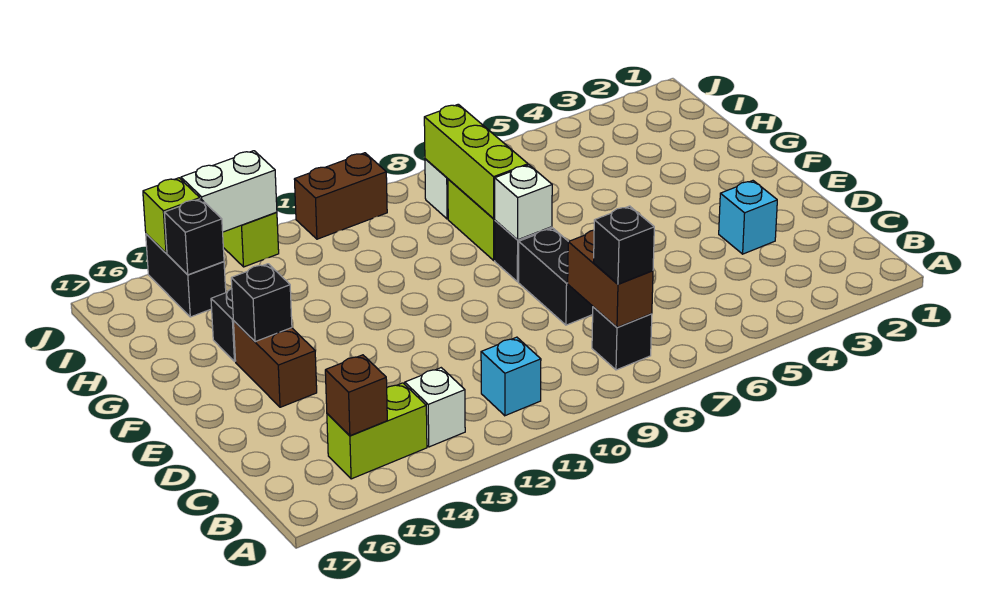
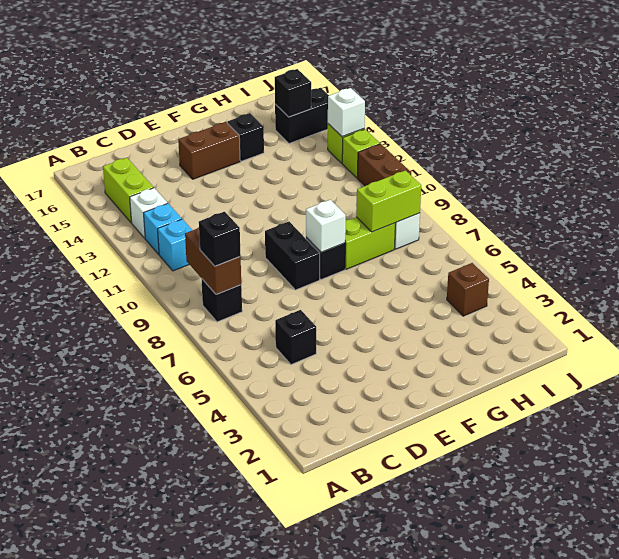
brown brick B8:C8 level 2 -> brown brick B8:B9 level 2
brown brick B15 level 2 -> brown brick I4 level 1
cyan brick D3 level 1 -> cyan brick B12 level 1
black brick D8:E8 level 1 -> black brick E8:E9 level 1
black brick F15 level 2 -> black brick C5 level 1
lime brick G8:I8 level 2 -> lime brick H8:I8 level 2
white brick J13:J14 level 2 -> white brick J13 level 2
lime brick J15 level 2 -> lime brick J12 level 1

